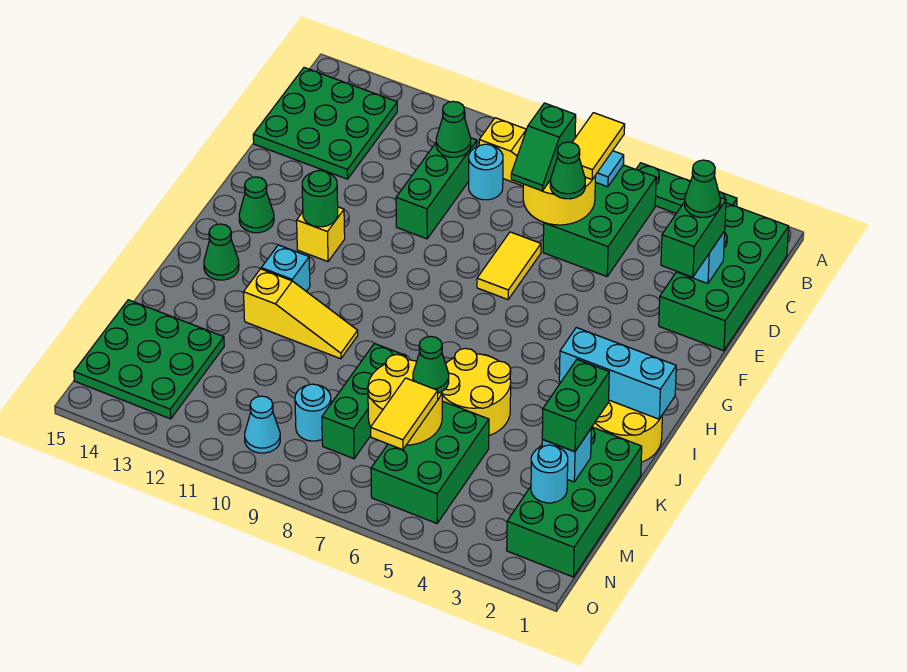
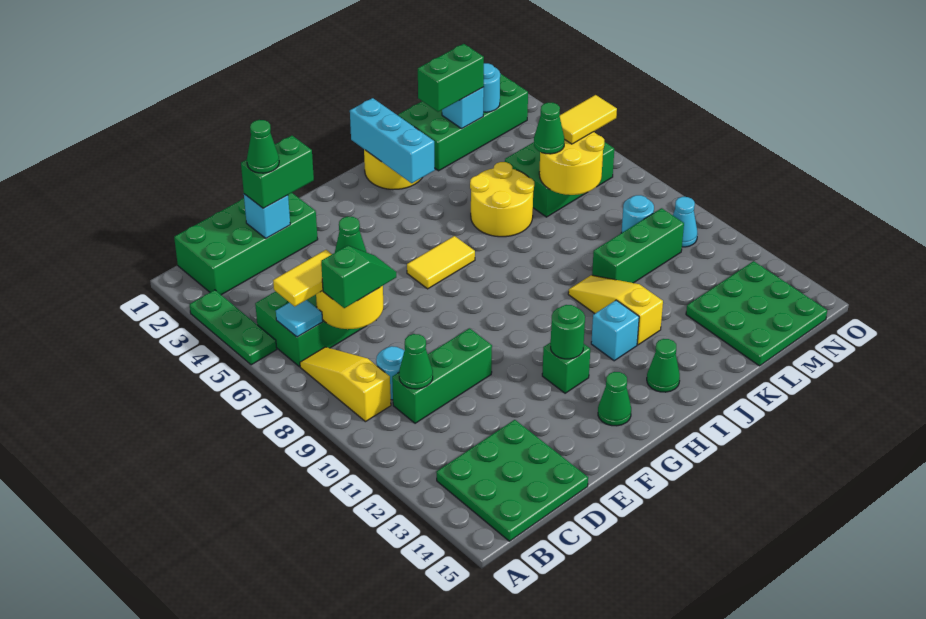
yellow tile E7:F7 level 1 -> yellow tile G6:H6 level 1
yellow brick G12 level 1 -> green brick G12 level 1
green brick K8:M8 level 1 -> green brick K10:M10 level 1

